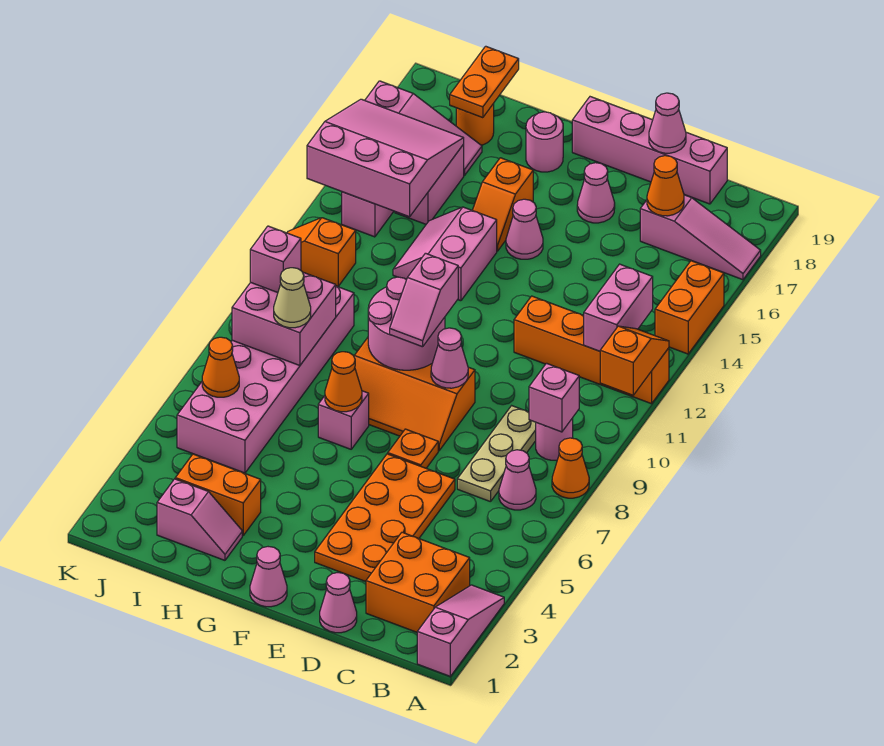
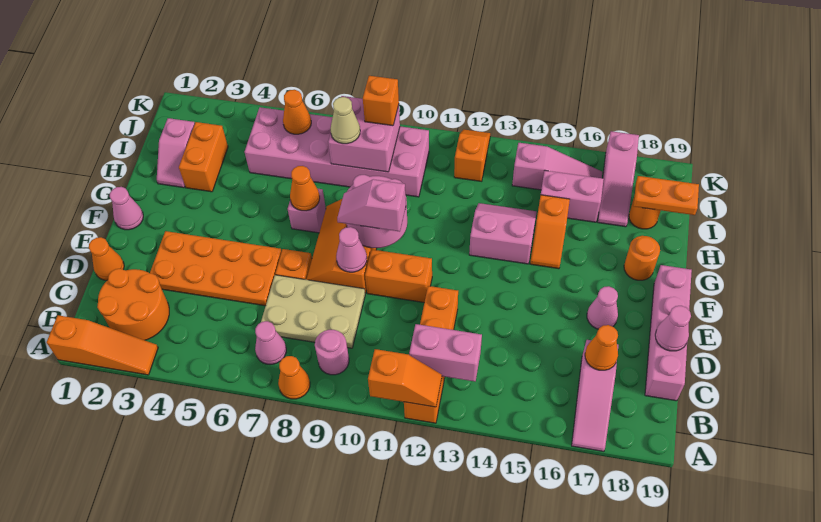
pink slope A1:A3 level 1 top 1 -> orange slope A1:A3 level 1 top 1
orange brick A14:A15 level 1 -> orange brick E10:E11 level 1
orange brick B2:C3 level 1 -> orange round brick B2:C3 level 1
pink brick B9 level 2 -> none
tan plate C7:C9 level 1 -> tan plate C7:D9 level 1
pink cone D1 level 1 -> orange cone D1 level 1
pink cone F15 level 1 -> none
orange slope G15:G16 level 1 top 16 -> orange slope G15:H15 level 1 top H
pink round brick G18 level 1 -> orange round brick G18 level 1
pink slope I14:K16 level 2 top 14 -> none
pink brick J9 level 3 -> orange brick J9 level 3

